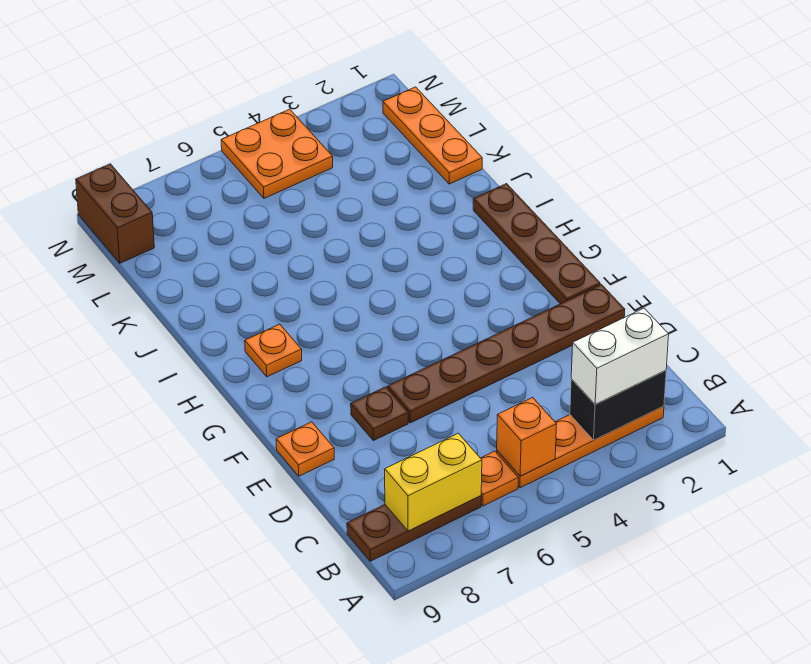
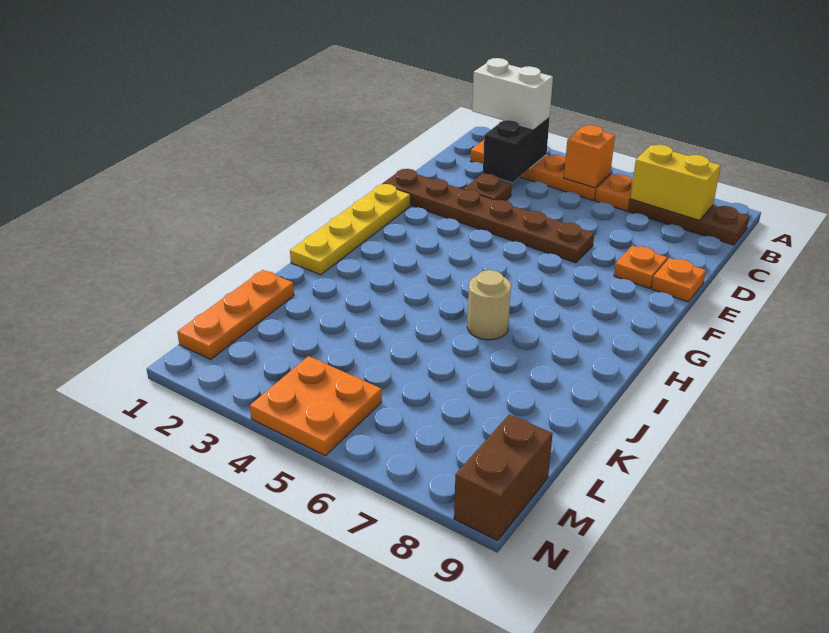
black brick B2:B3 level 2 -> black brick B3:C3 level 2
brown plate E7 level 1 -> brown plate D3 level 1
brown plate F1:I1 level 1 -> yellow plate F1:I1 level 1
orange plate H8 level 1 -> orange plate E8 level 1
none -> tan round brick I6 level 1

